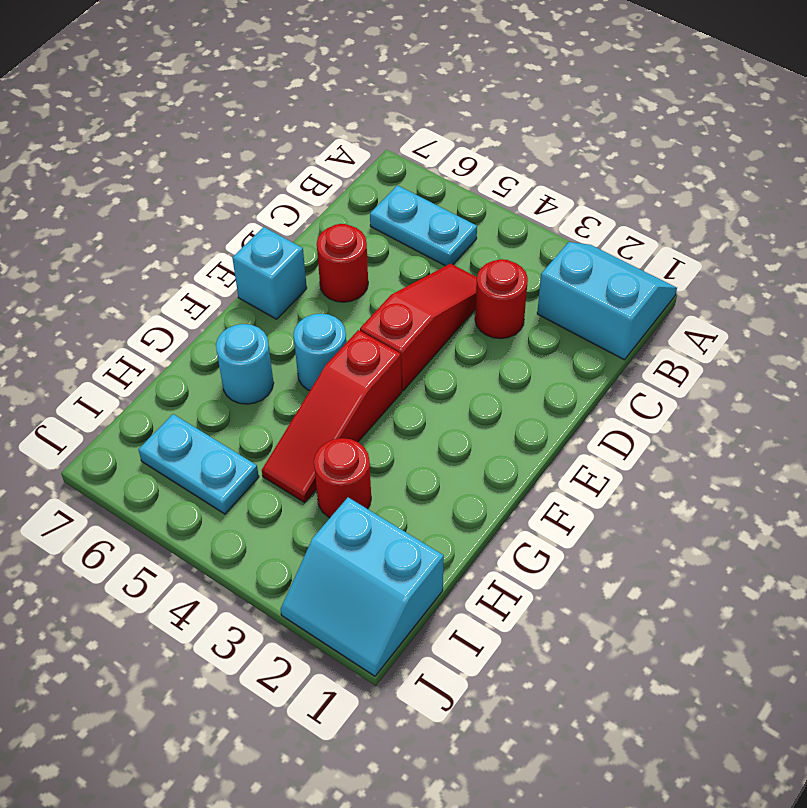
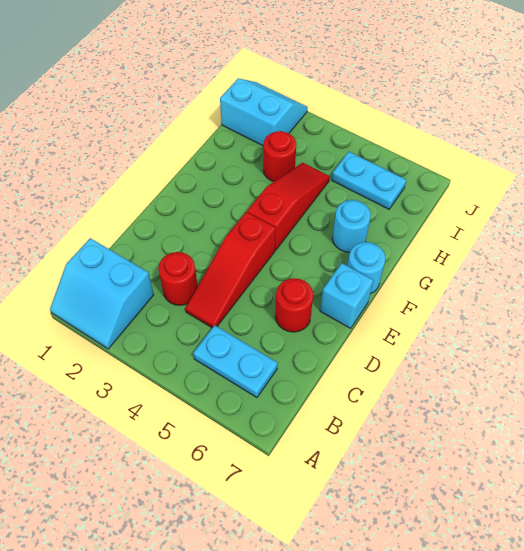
cyan round brick F5 level 1 -> cyan round brick F7 level 1

